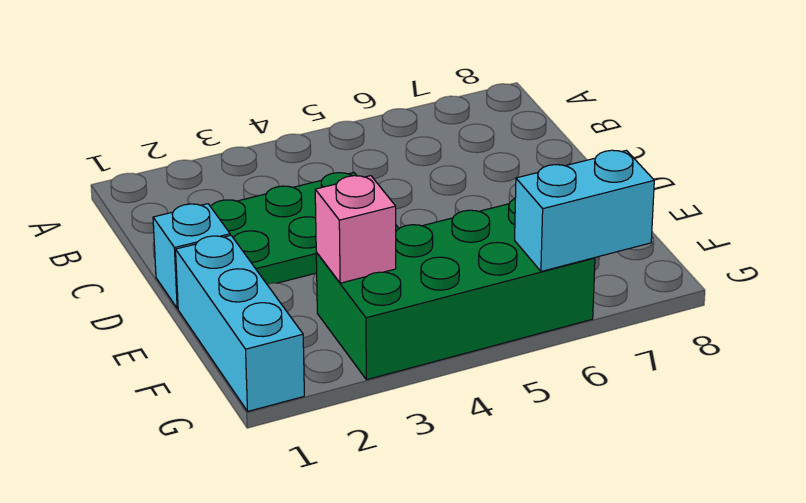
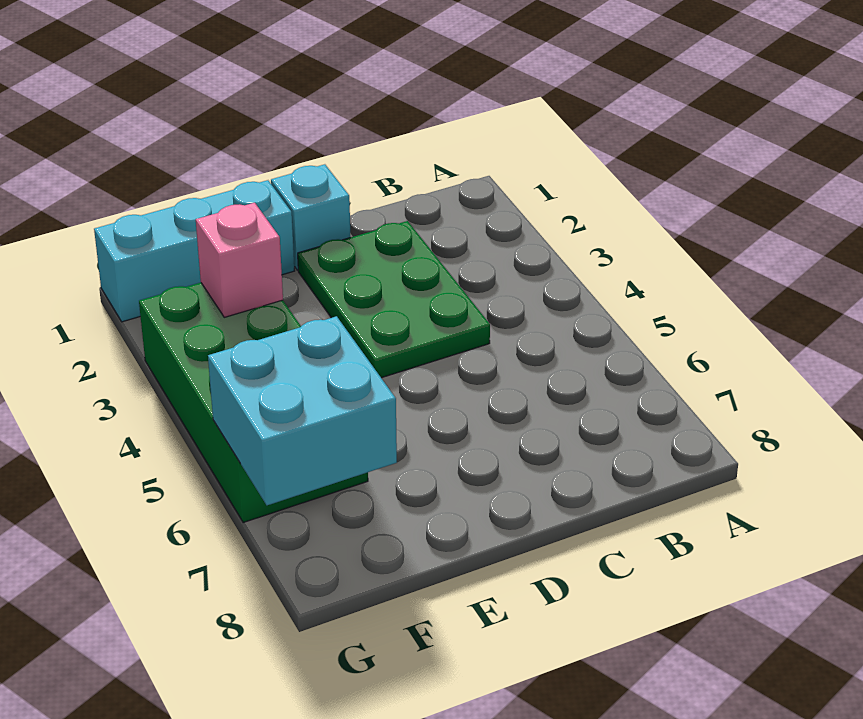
cyan brick G6:G7 level 2 -> cyan brick F6:G7 level 2

